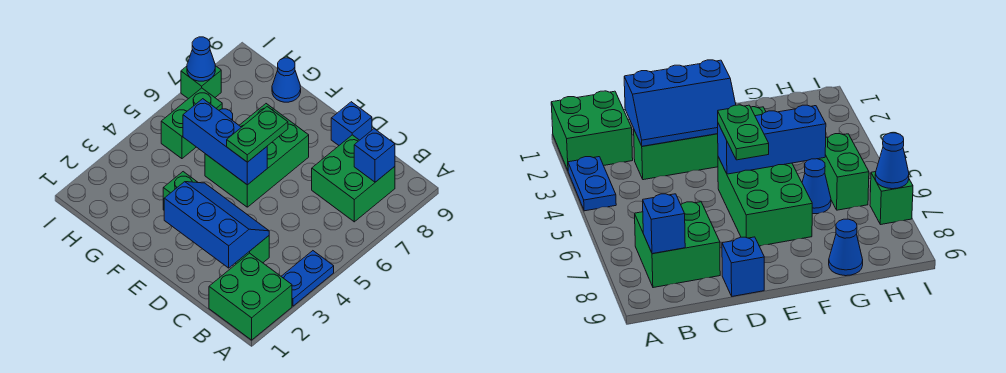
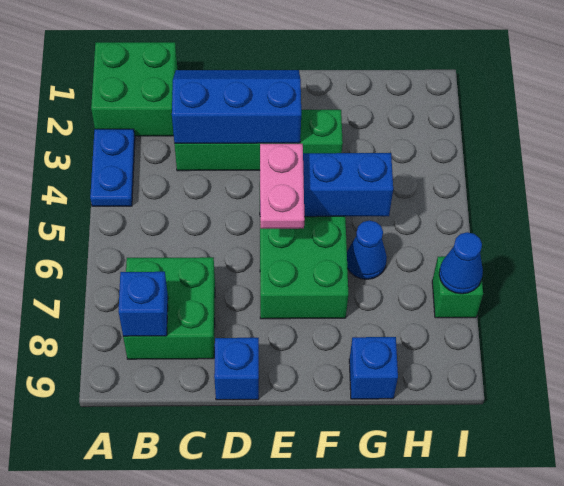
blue slope C2:E3 level 2 top 2 -> blue slope C2:E3 level 2 top 3
green plate E5:E6 level 3 -> pink plate E5:E6 level 3
blue cone G9 level 1 -> blue brick G9 level 1
green brick H5:H6 level 1 -> none

